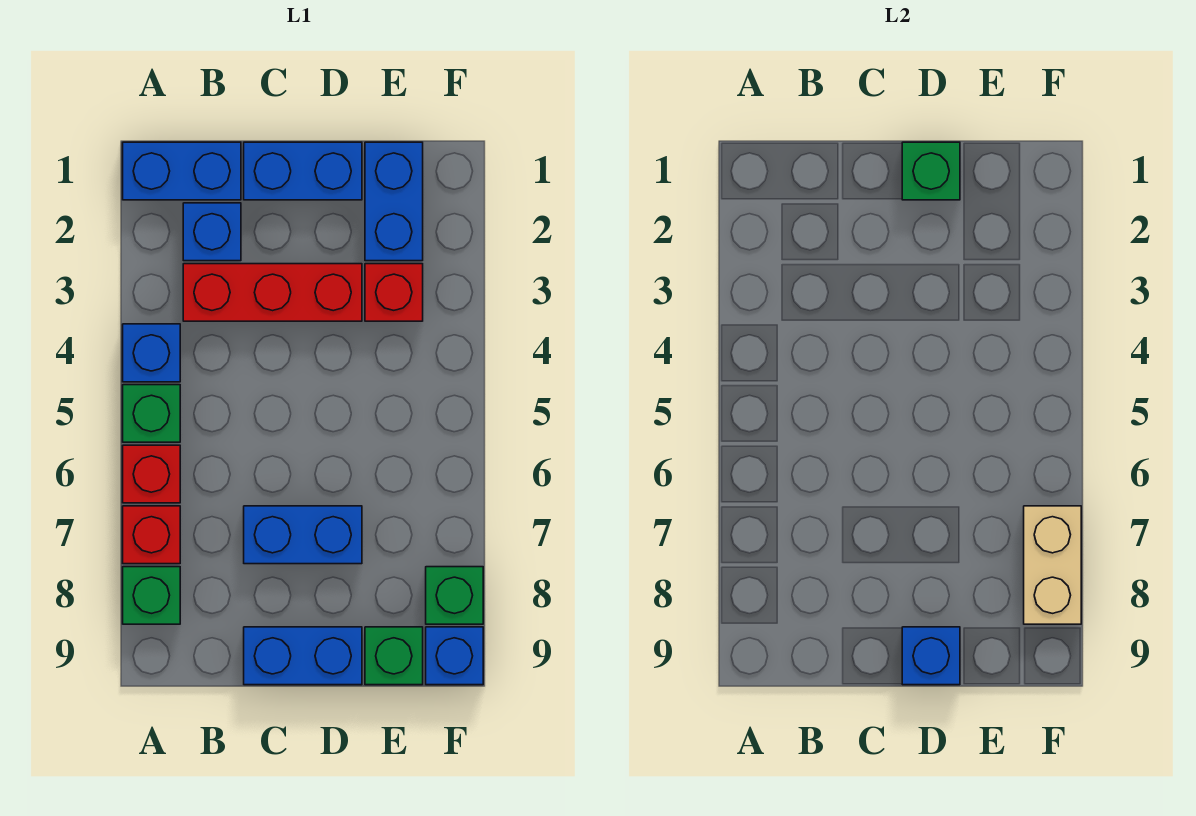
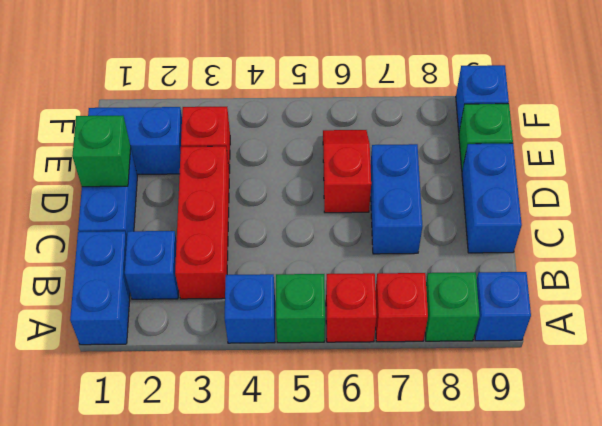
none -> red slope D6:E6 level 1 top D
blue brick D9 level 2 -> blue brick A9 level 1
tan brick F7:F8 level 2 -> none
green brick F8 level 1 -> none

